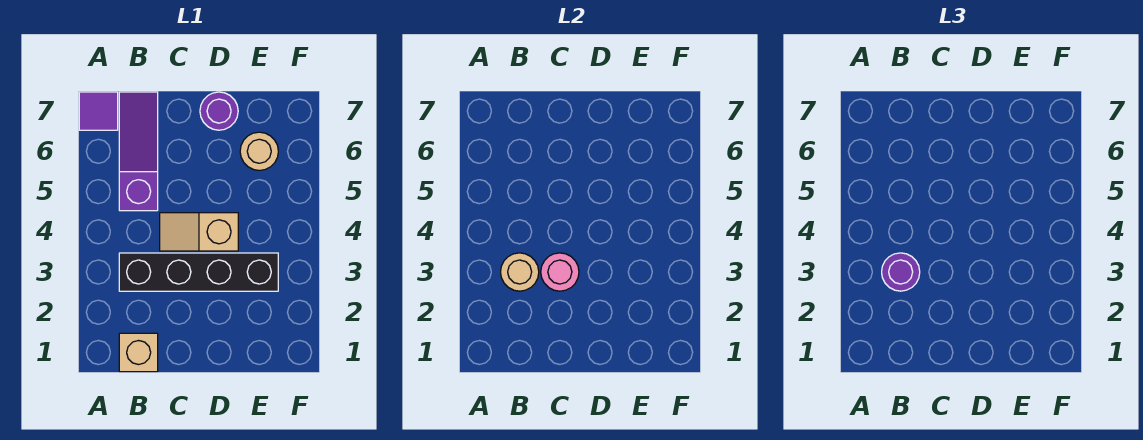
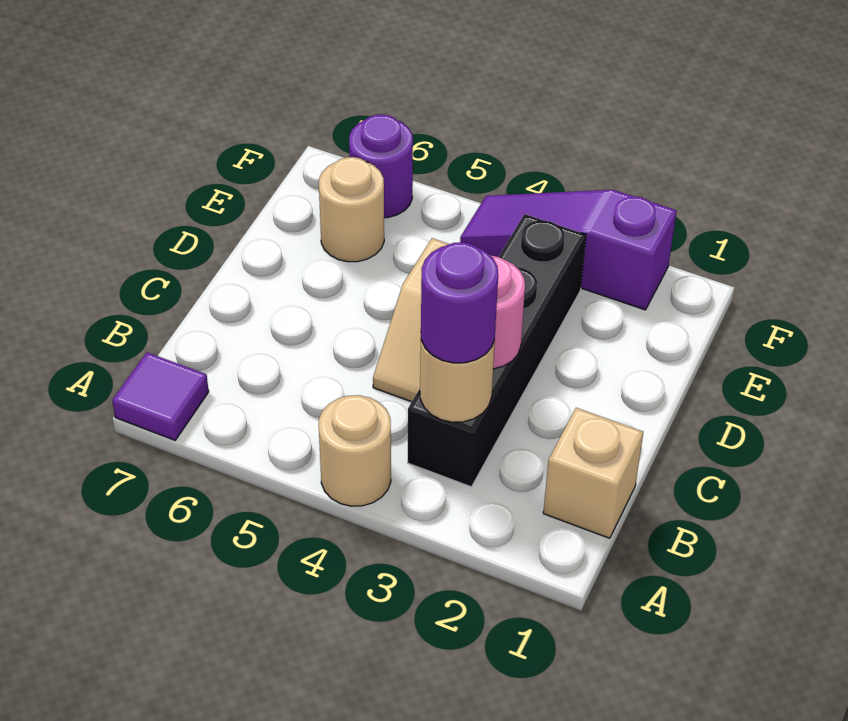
none -> tan round brick A4 level 1
purple slope B5:B7 level 1 top 5 -> purple slope F2:F4 level 1 top 2
purple round brick D7 level 1 -> purple round brick F6 level 1

